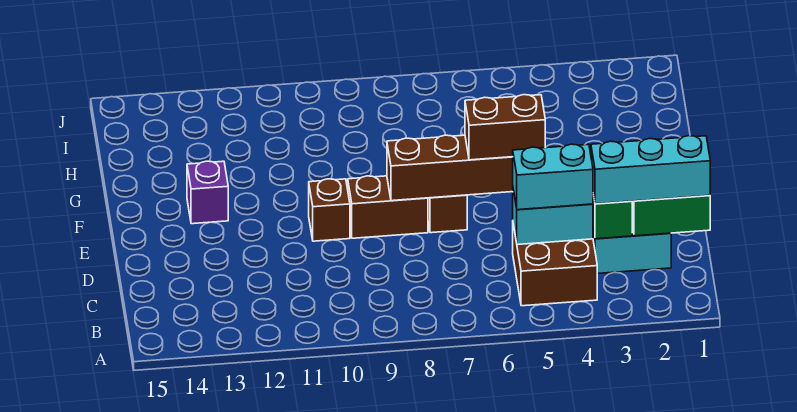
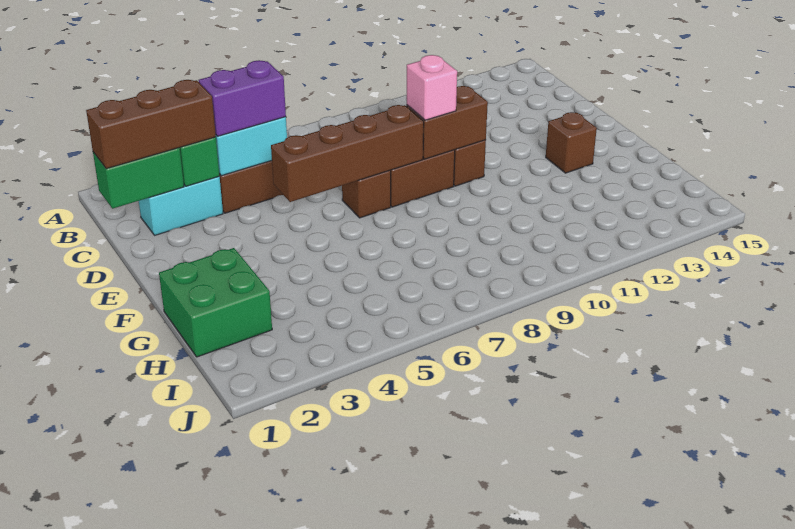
cyan brick C1:C3 level 3 -> brown brick C1:C3 level 3
cyan brick C4:C5 level 3 -> purple brick C4:C5 level 3
brown brick E5:E6 level 3 -> brown brick E9:E10 level 2
none -> pink brick E9 level 3
purple brick F13 level 1 -> brown brick F13 level 1
none -> green brick G1:H2 level 1

